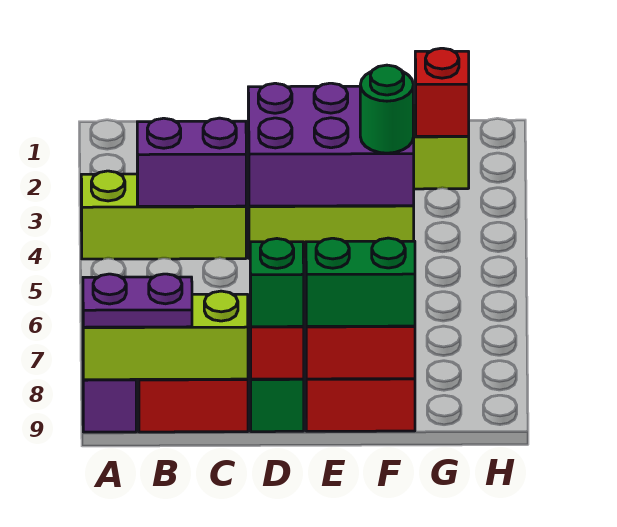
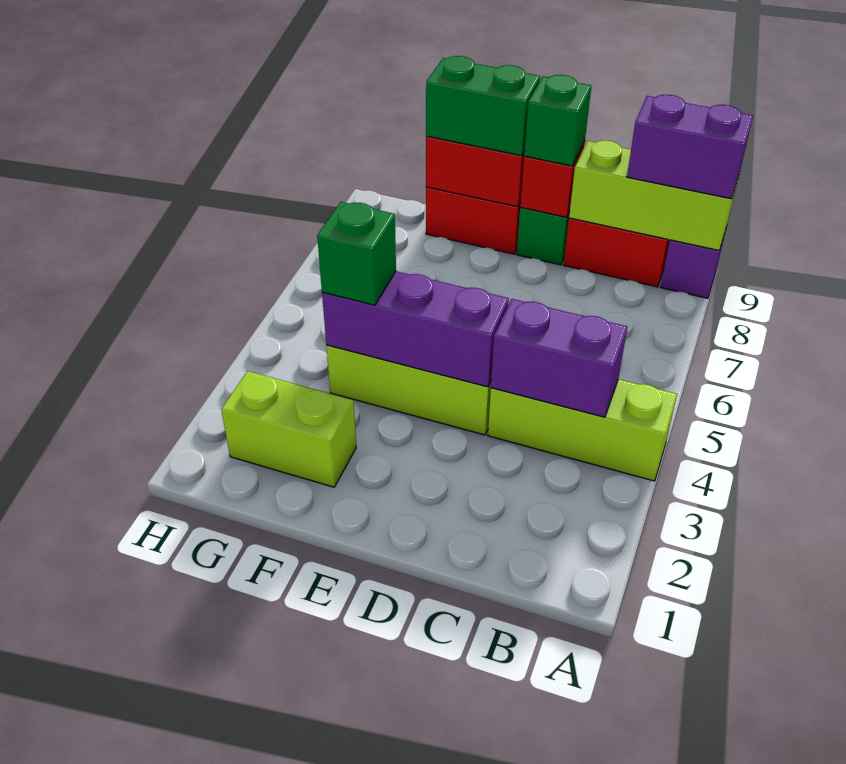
purple plate A9:B9 level 3 -> purple brick A9:B9 level 3
purple brick D3:F4 level 2 -> purple brick D4:F4 level 2
green round brick F4 level 3 -> green brick F4 level 3
red brick G2 level 2 -> none

